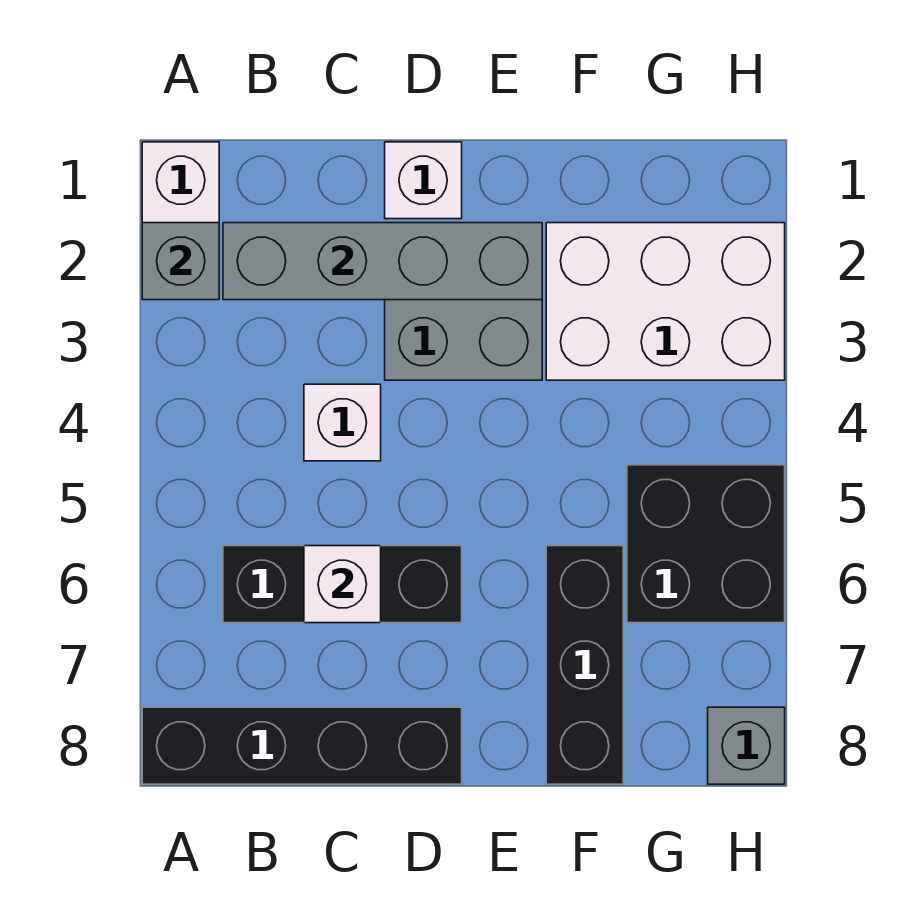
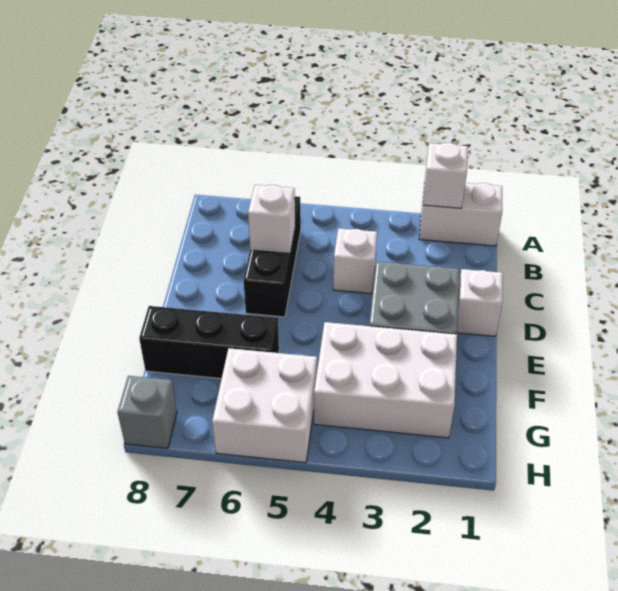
grey brick A2 level 2 -> white brick A2 level 2
black brick A8:D8 level 1 -> none
grey brick B2:E2 level 2 -> none
white brick F2:H3 level 1 -> white brick F2:G4 level 1
black brick G5:H6 level 1 -> white brick G5:H6 level 1

